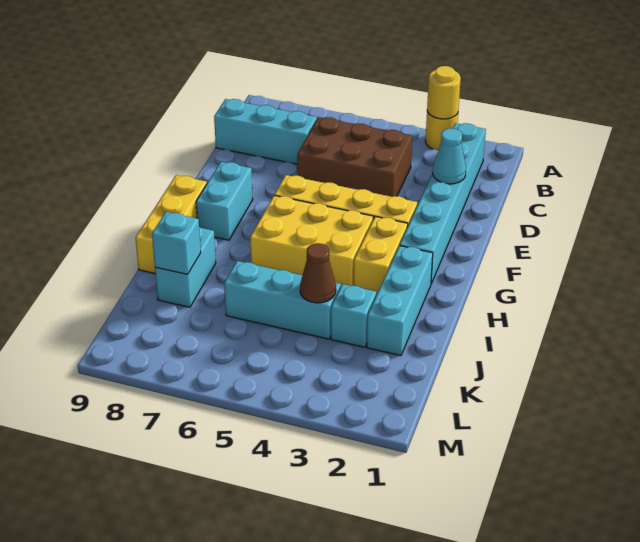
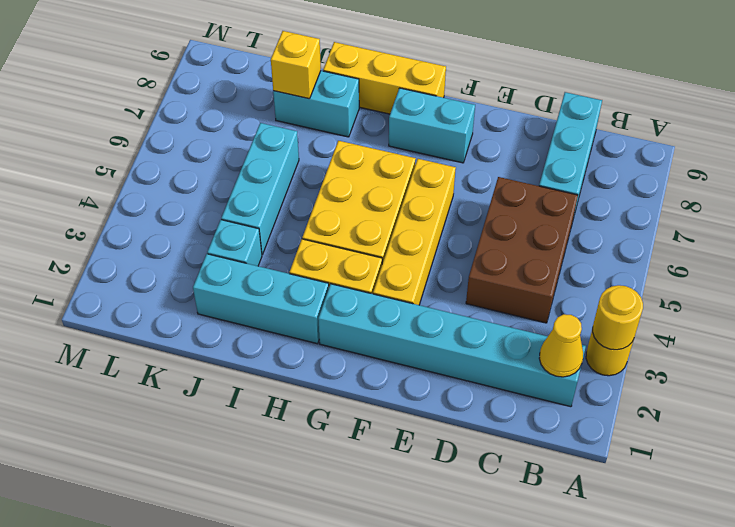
none -> yellow cone B2 level 2
cyan cone D2 level 2 -> none
brown cone J4 level 2 -> none
cyan brick J8 level 2 -> yellow brick J8 level 2

